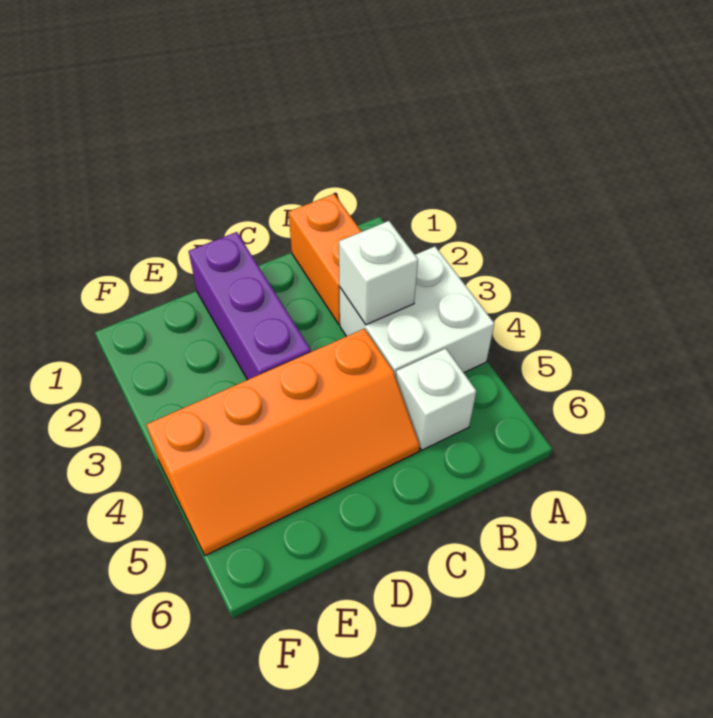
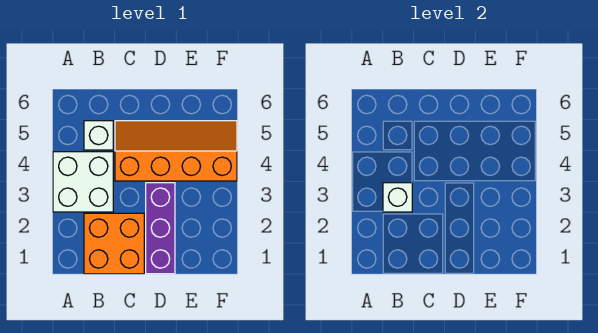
orange brick B1:B2 level 1 -> orange brick B1:C2 level 1

